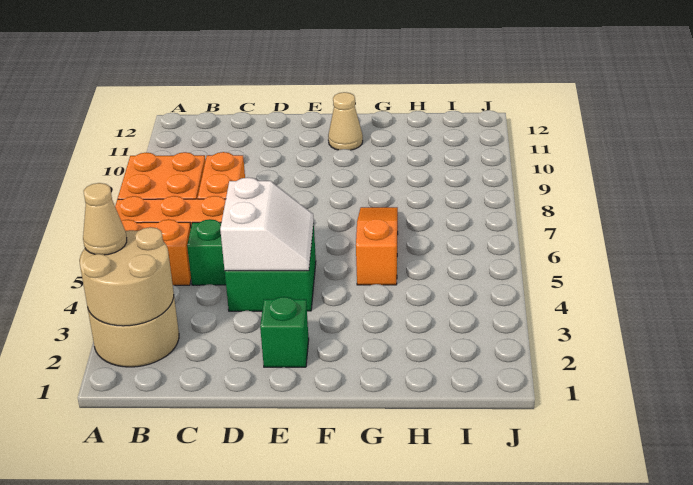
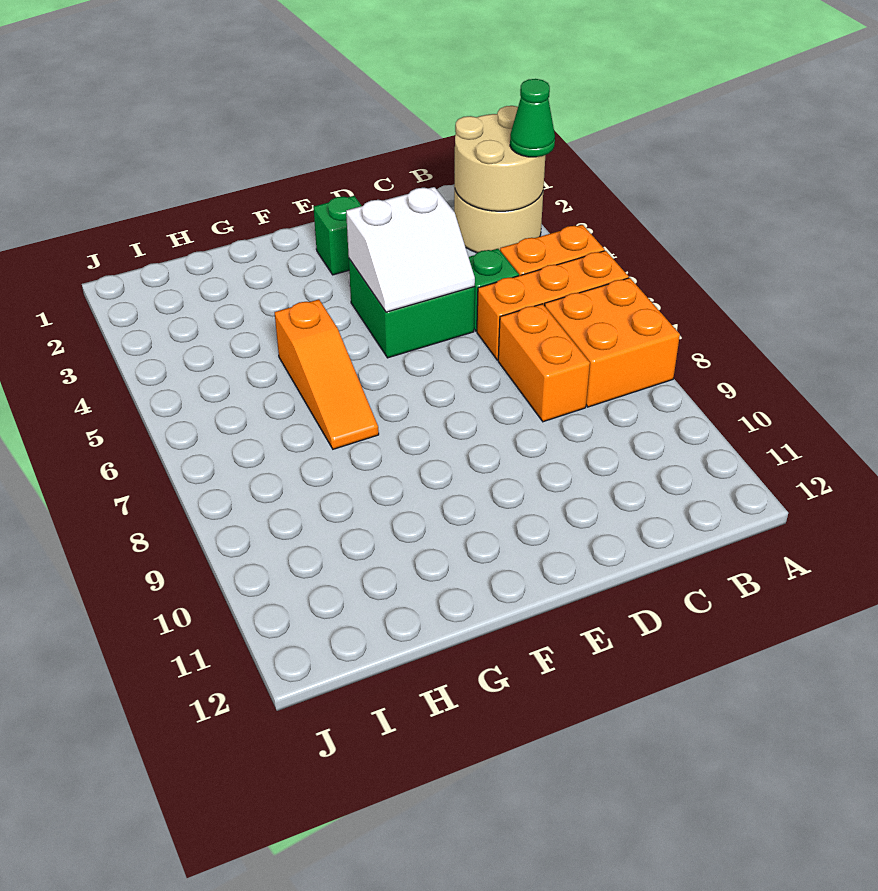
tan cone A3 level 3 -> green cone A3 level 3
white slope D4:E5 level 2 top D -> white slope D4:E5 level 2 top 4
tan cone F11 level 1 -> none

